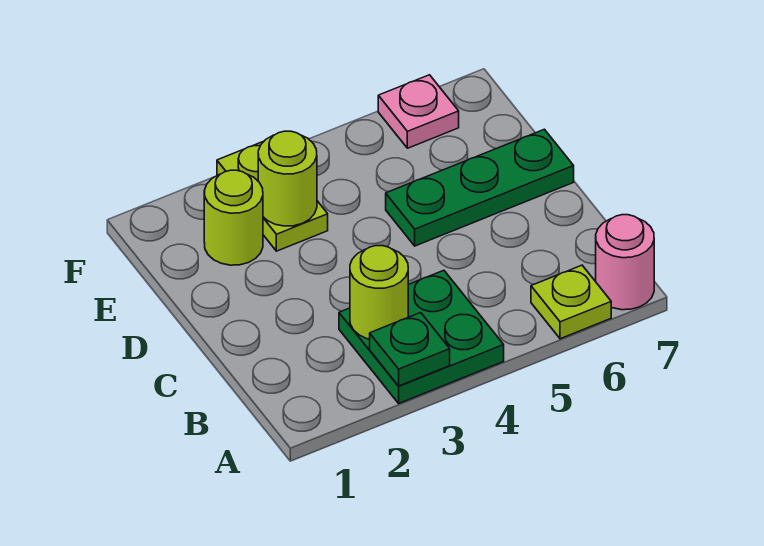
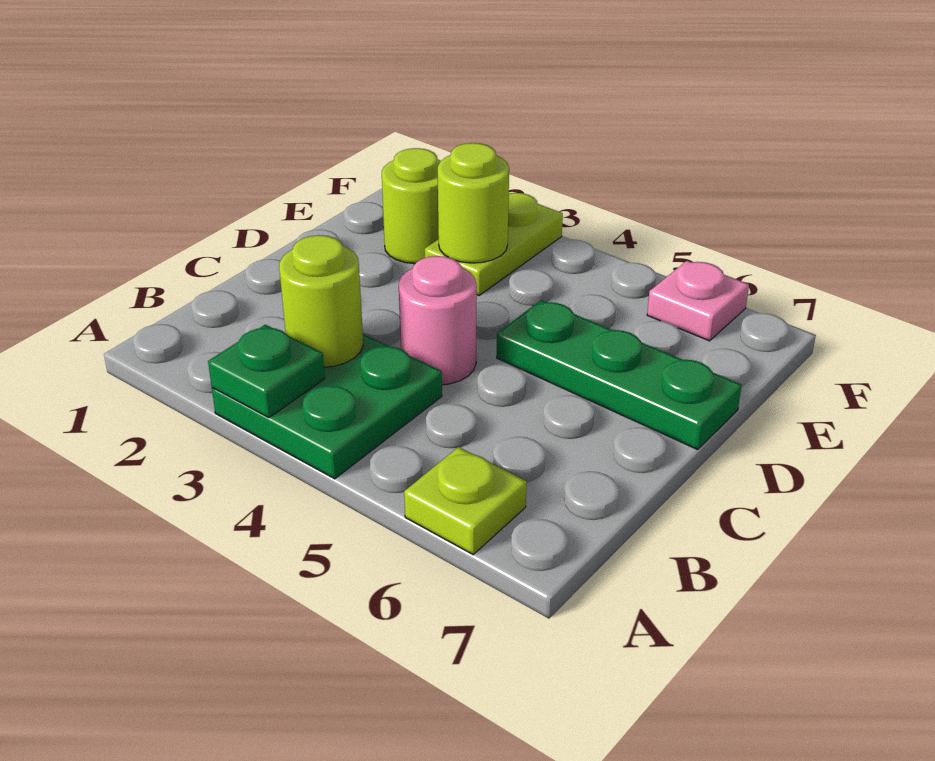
pink round brick A7 level 1 -> pink round brick C4 level 1

